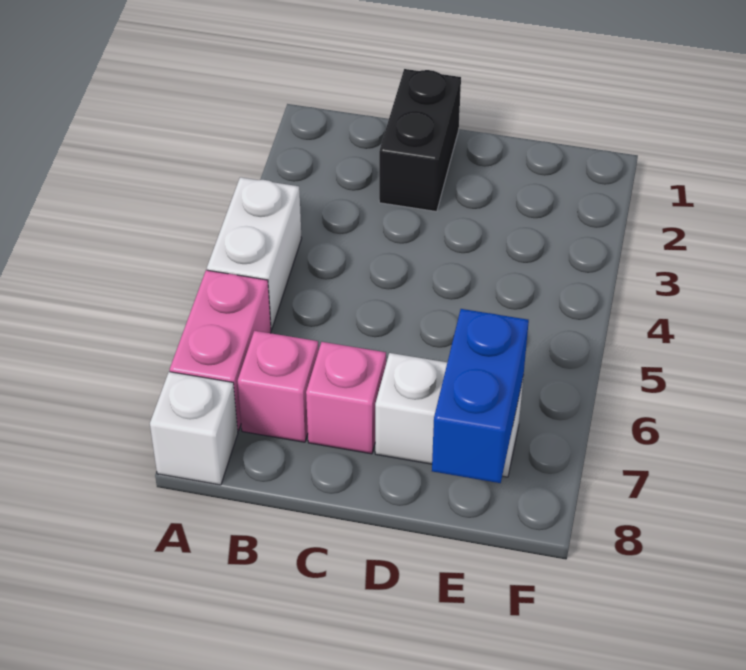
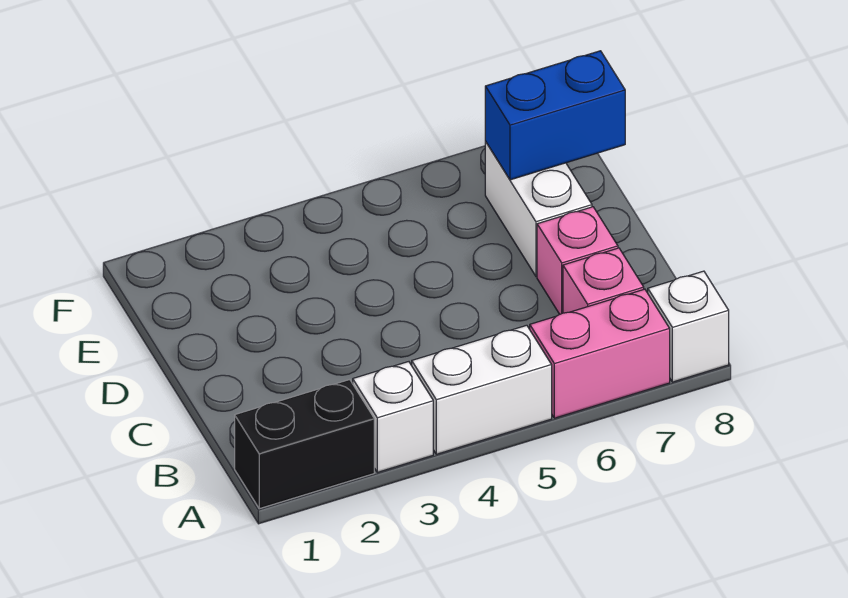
none -> white brick A3 level 1
black brick C1:C2 level 1 -> black brick A1:A2 level 1

